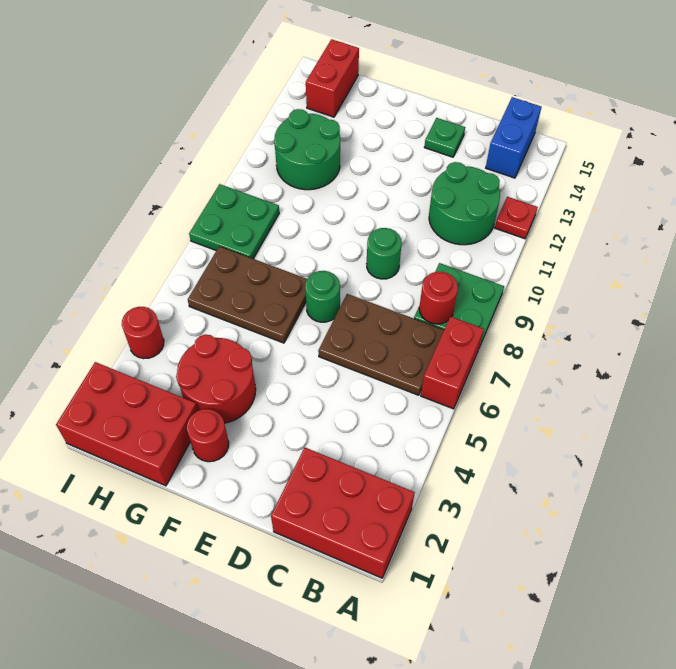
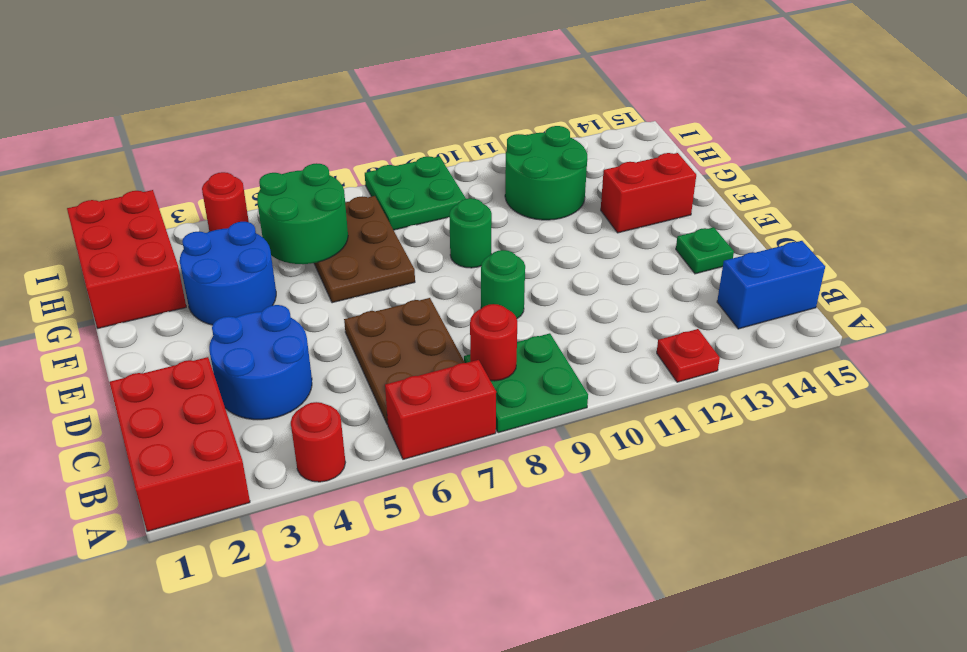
green round brick B11:C12 level 1 -> green round brick G5:H6 level 2
none -> blue round brick C3:D4 level 1
green round brick E7 level 1 -> green round brick F9 level 1
red round brick F2 level 1 -> red round brick A4 level 1
red round brick F3:G4 level 1 -> blue round brick F3:G4 level 1
red brick H14:H15 level 1 -> red brick F13:F14 level 1

